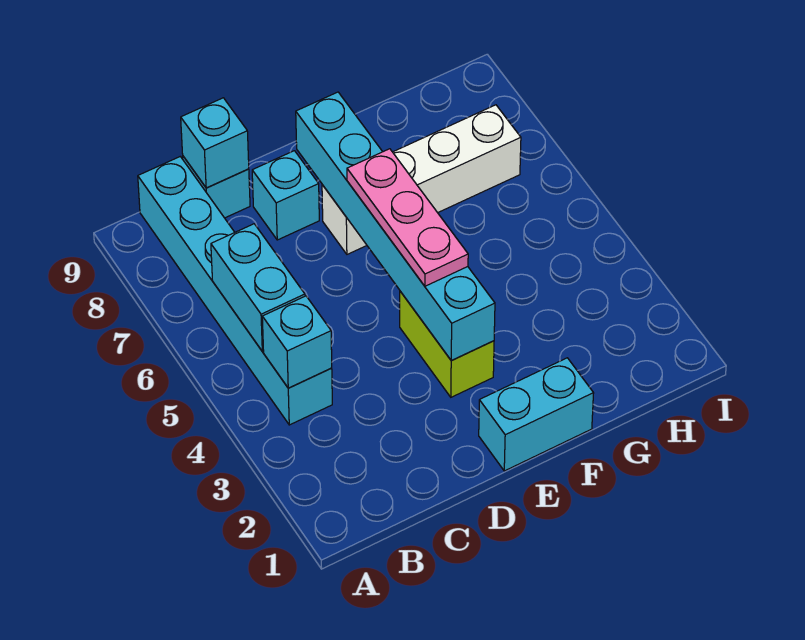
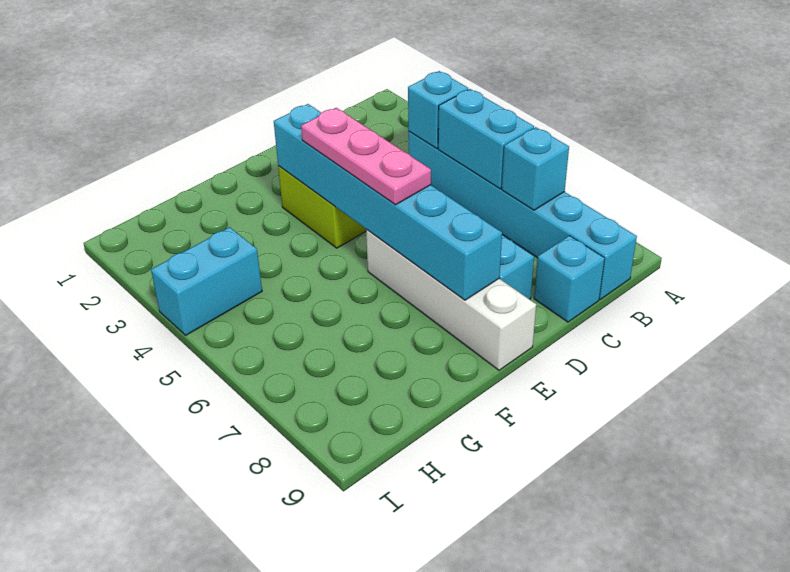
cyan brick C9 level 2 -> cyan brick B7 level 2
cyan brick E1:F1 level 1 -> cyan brick H4:I4 level 1
white brick E7:H7 level 1 -> white brick E6:E9 level 1

